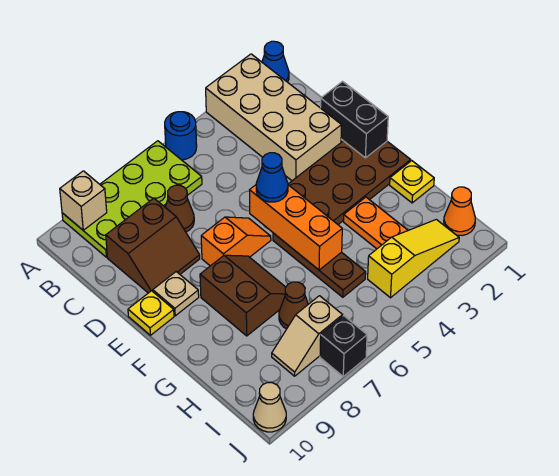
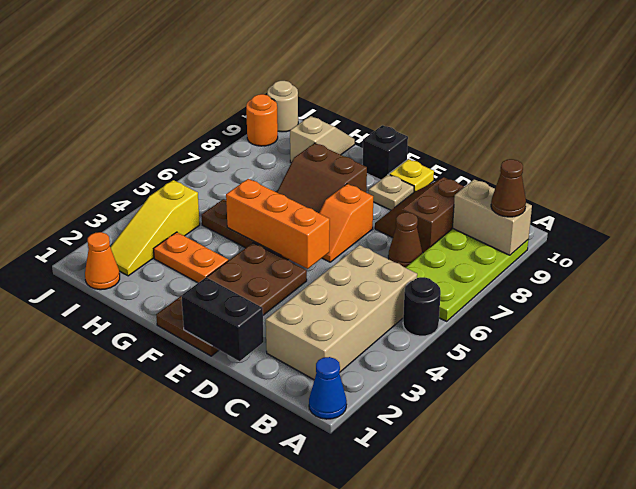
tan brick A2:D3 level 1 -> tan brick B2:C5 level 1
blue round brick A5 level 1 -> black round brick A5 level 1
tan brick A9 level 2 -> tan brick A9:B9 level 2
blue cone E5 level 3 -> none
yellow plate G1 level 1 -> none
brown cone H7 level 1 -> brown cone A9 level 3
tan slope I7:I8 level 1 top 7 -> tan slope H9:H10 level 1 top 9
black brick J7 level 1 -> black brick F10 level 1
none -> orange round brick J9 level 1
tan cone J10 level 1 -> tan round brick J10 level 1

